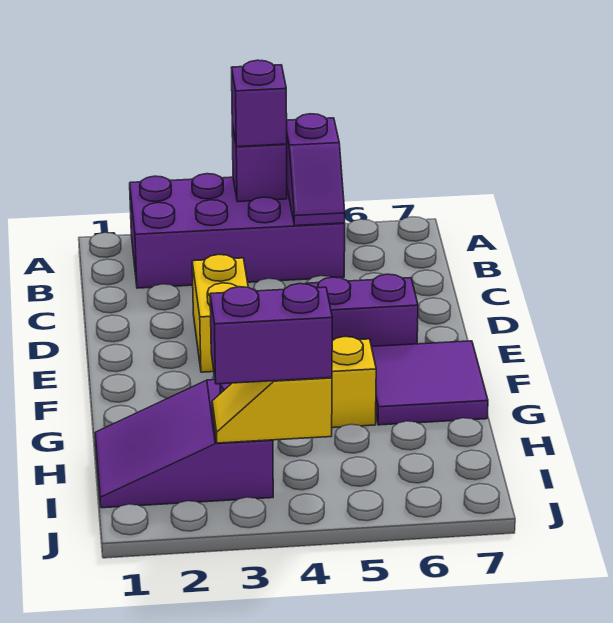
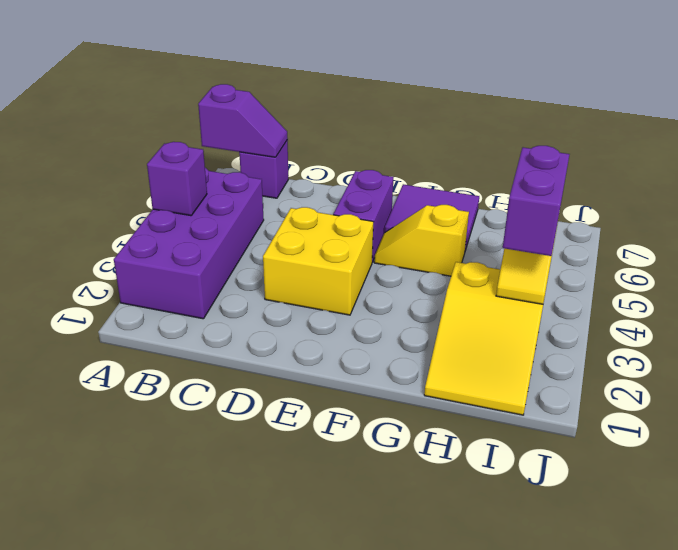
purple brick A4 level 3 -> purple brick B7 level 1
purple slope A5:B5 level 2 top A -> purple slope A7:B7 level 2 top A
yellow brick D3:E3 level 1 -> yellow brick D3:E4 level 1
purple slope H1:I3 level 1 top 3 -> yellow slope H1:I3 level 1 top 3

